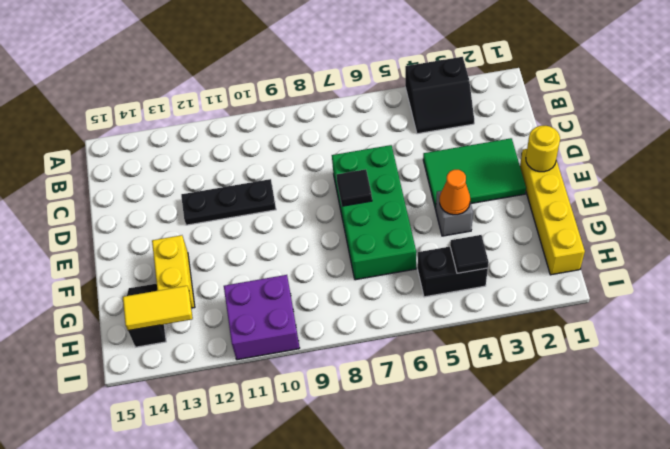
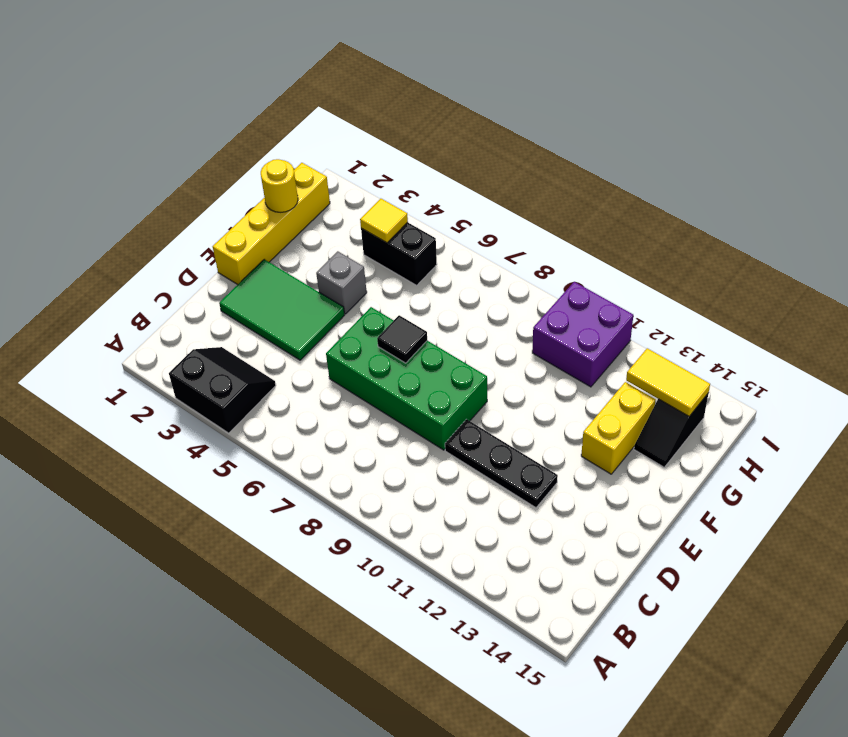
green brick D6:G7 level 1 -> green brick D6:E9 level 1
yellow round brick E1 level 2 -> yellow round brick G1 level 2
orange cone F4 level 2 -> none
black tile H4 level 2 -> yellow tile H4 level 2

